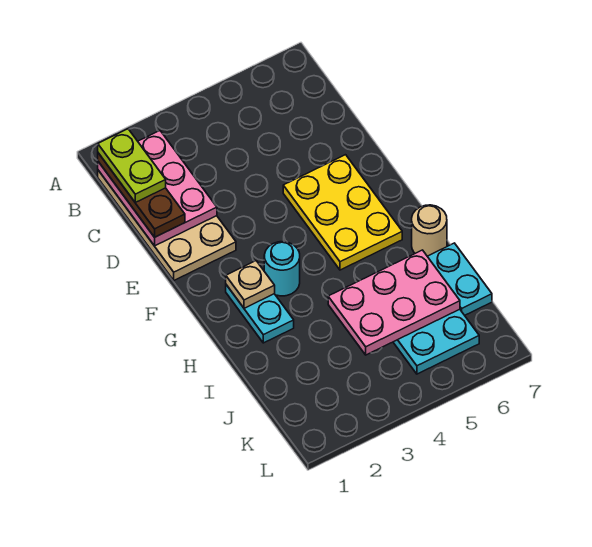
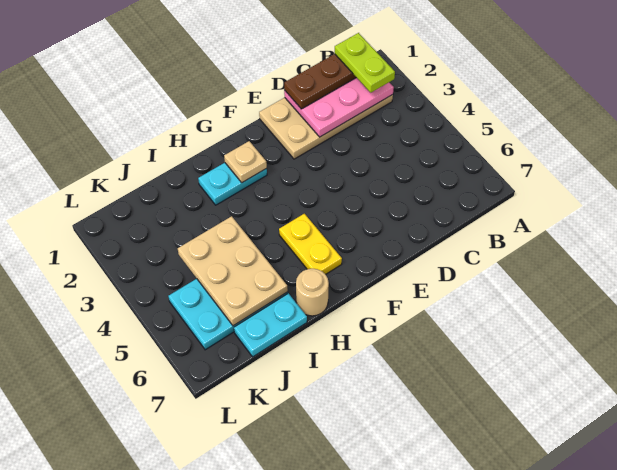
lime plate B1:C1 level 4 -> lime plate B1:B2 level 4
yellow plate E5:G6 level 1 -> yellow plate G5:G6 level 1
cyan round brick G3 level 1 -> none
pink plate I4:J6 level 2 -> tan plate I4:J6 level 2

